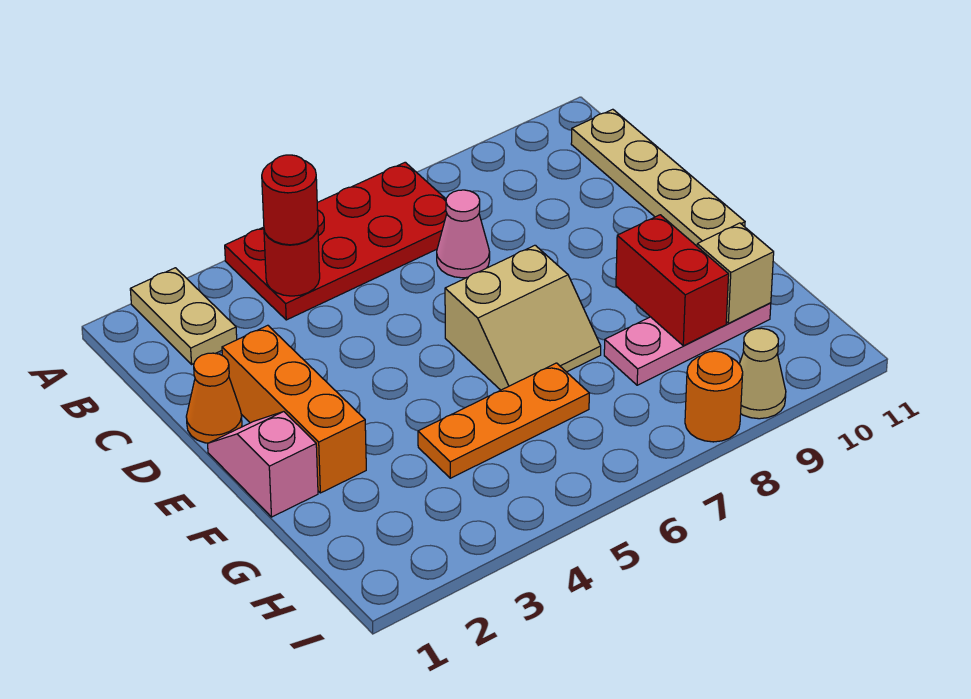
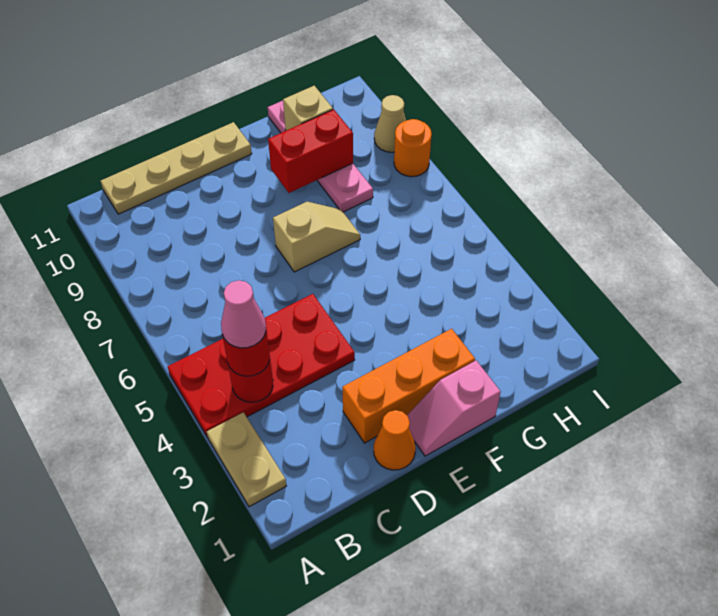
tan plate A2:B2 level 1 -> tan plate A2:A3 level 1
red plate A4:B7 level 1 -> red plate A4:D5 level 1
pink cone C7 level 1 -> pink cone B4 level 4
tan slope E6:F7 level 1 top E -> tan slope E7:F7 level 1 top E
orange plate G4:G6 level 1 -> none
pink plate G8:G10 level 1 -> pink plate G8:G11 level 1

